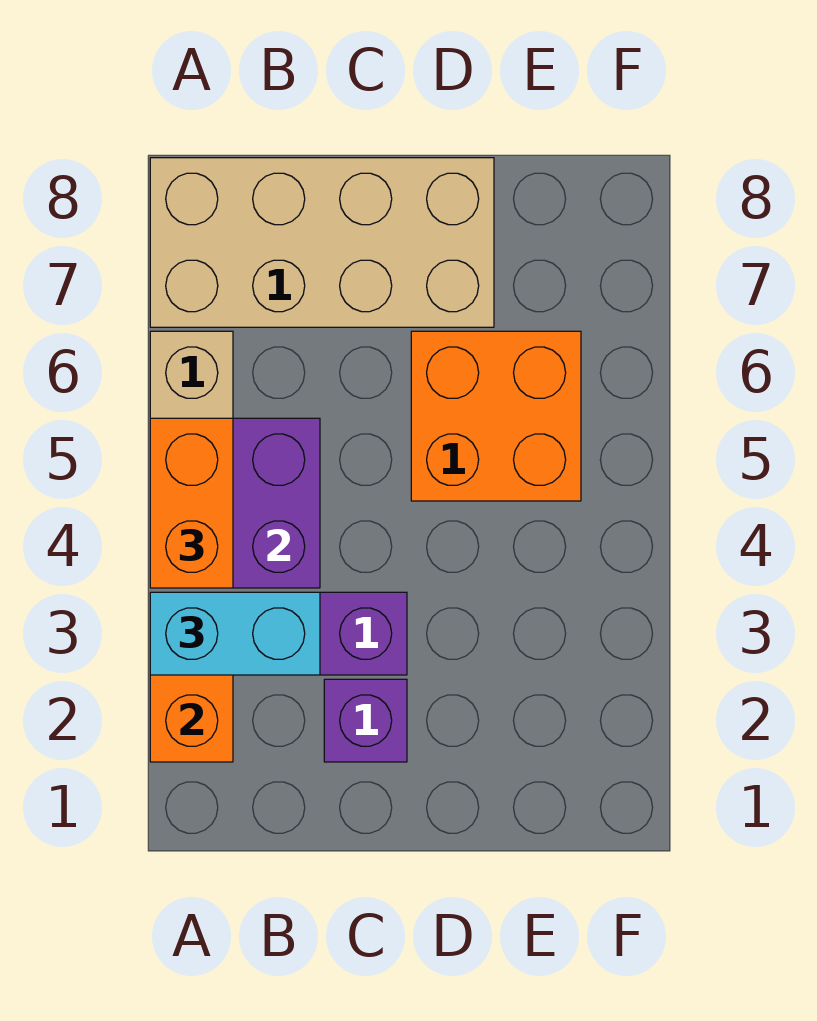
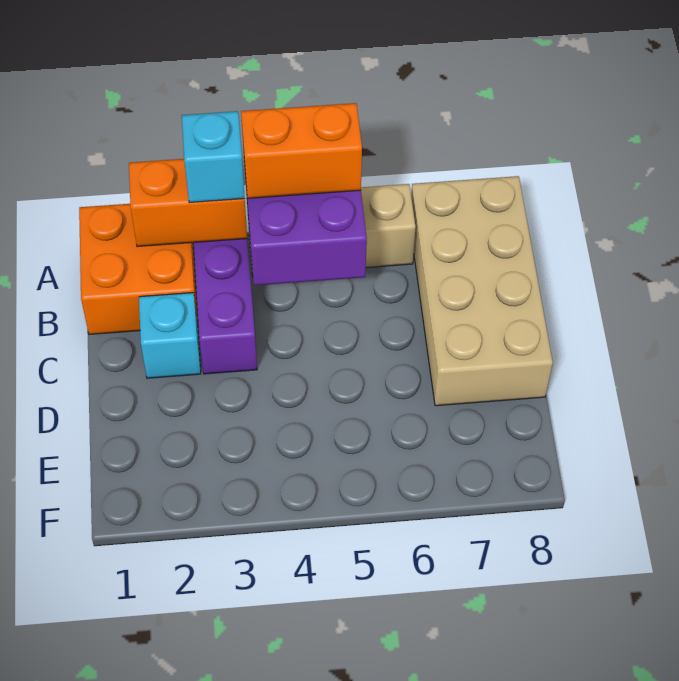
cyan brick A3:B3 level 3 -> cyan brick A3 level 3
purple brick C2 level 1 -> cyan brick C2 level 1
orange brick D5:E6 level 1 -> orange brick A1:B2 level 1

